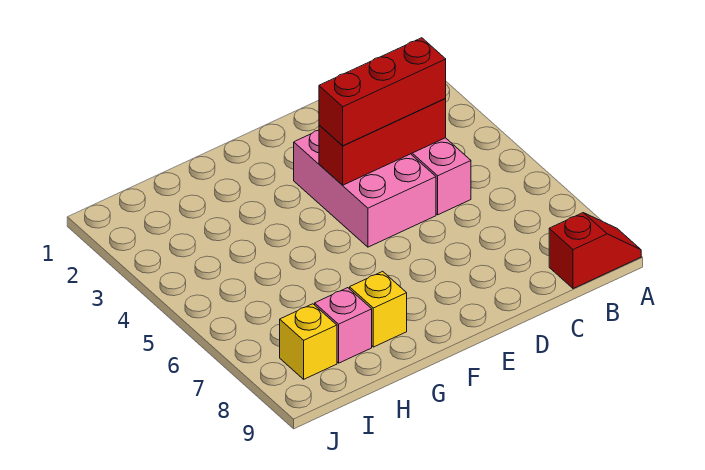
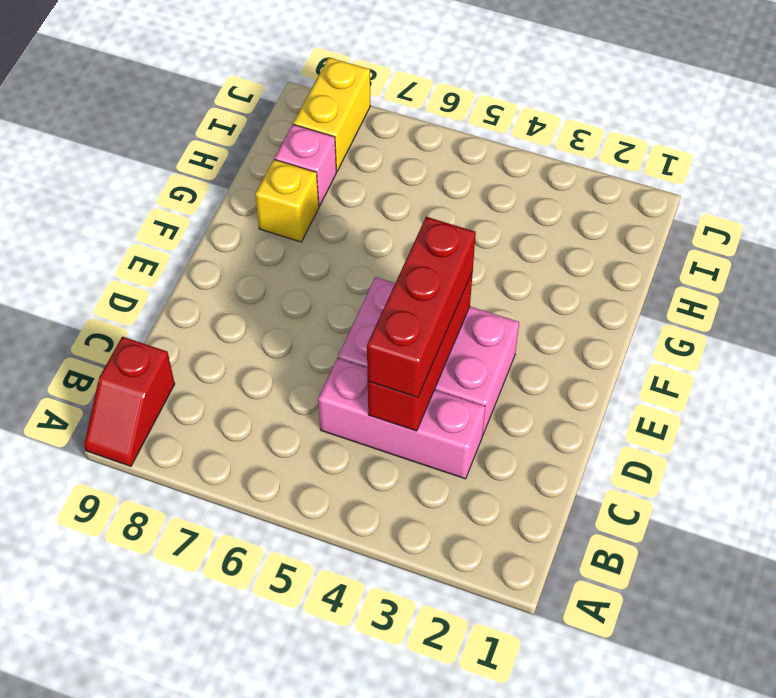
yellow brick I8 level 1 -> yellow brick I8:J8 level 1

